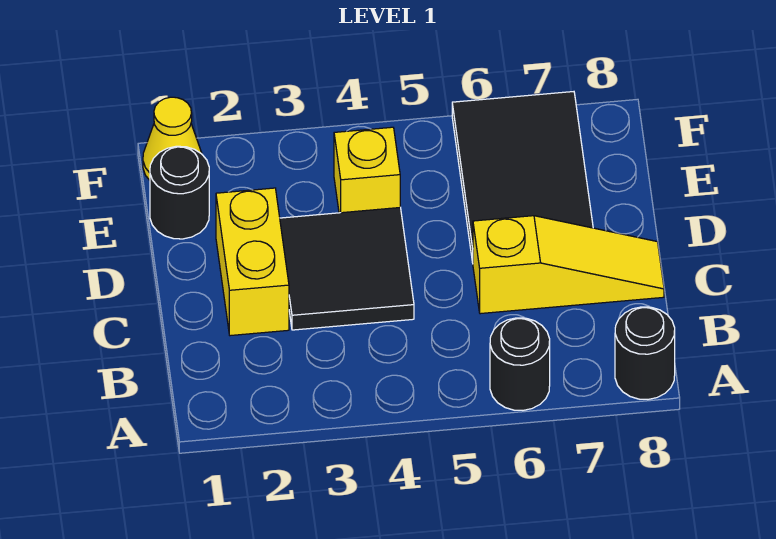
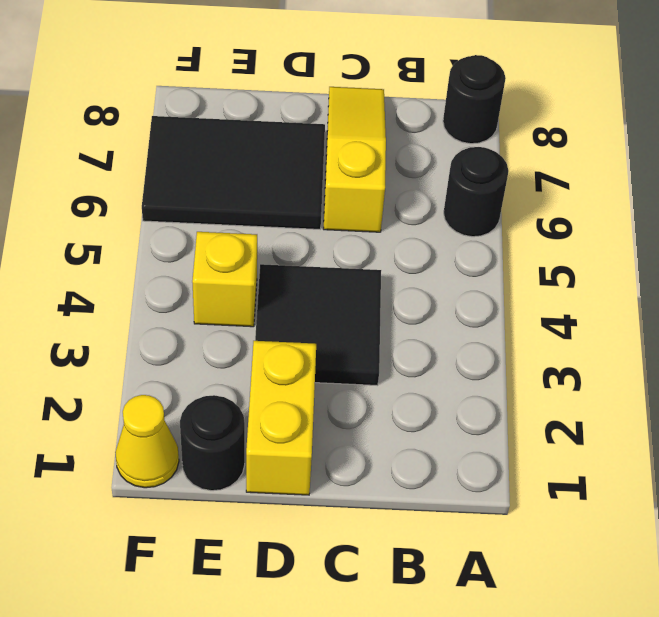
yellow brick C2:D2 level 1 -> yellow brick D1:D2 level 1

